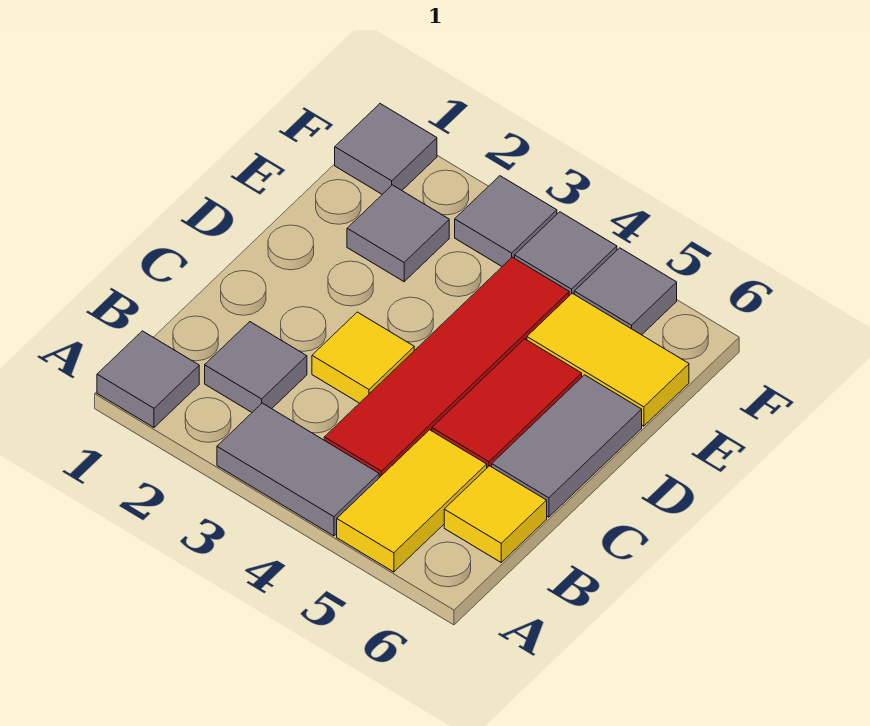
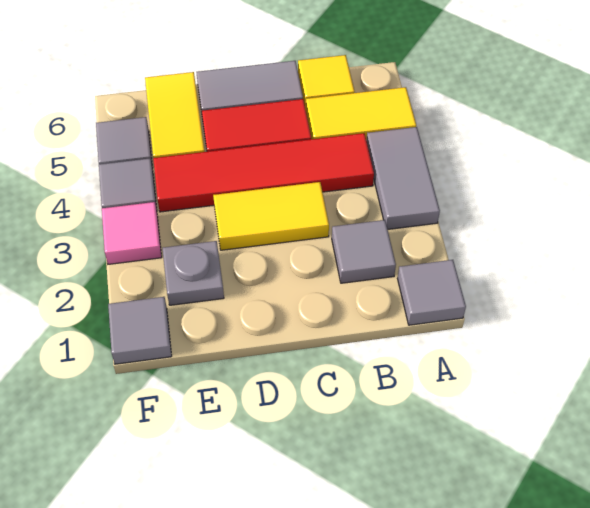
yellow tile C3 level 1 -> yellow tile C3:D3 level 1
grey tile E2 level 1 -> grey plate E2 level 1
grey tile F3 level 1 -> pink tile F3 level 1

